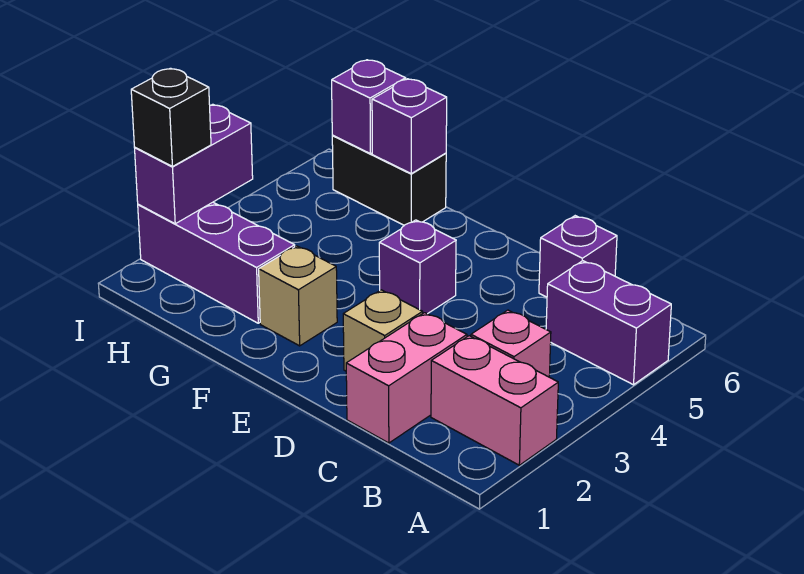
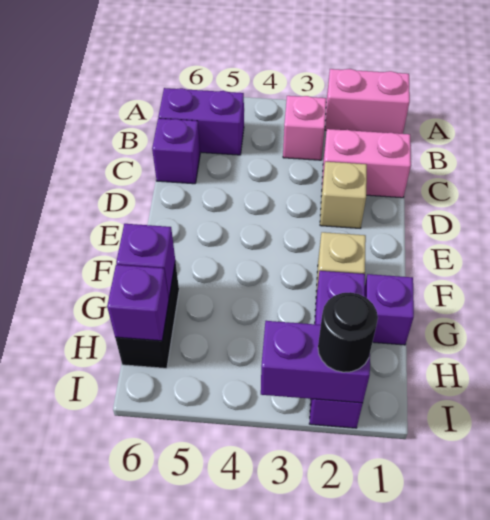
pink brick A2:B2 level 1 -> pink brick A1:A2 level 1
purple brick A5:B5 level 1 -> purple brick B5:B6 level 1
purple brick E4 level 1 -> purple brick G1 level 1
black brick I2 level 3 -> black round brick I2 level 3

